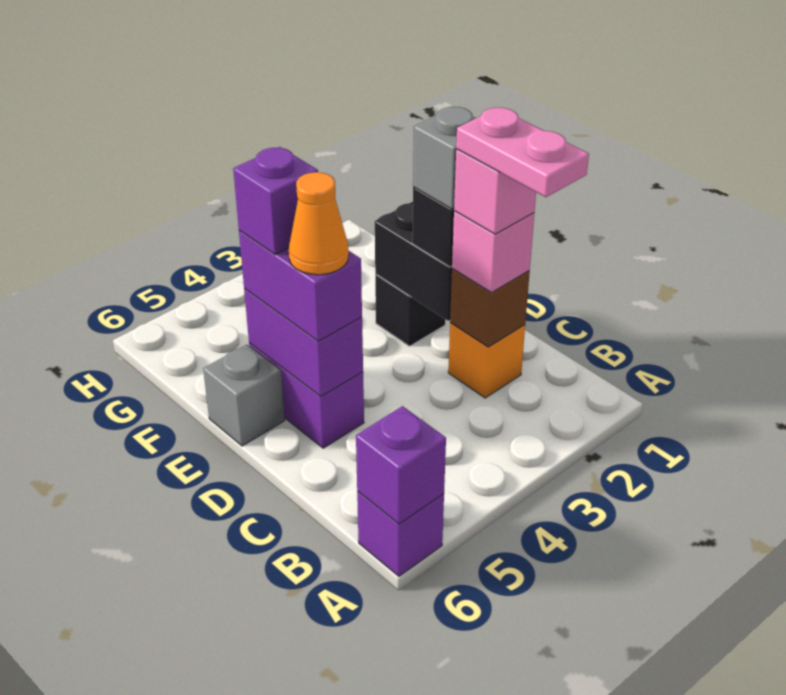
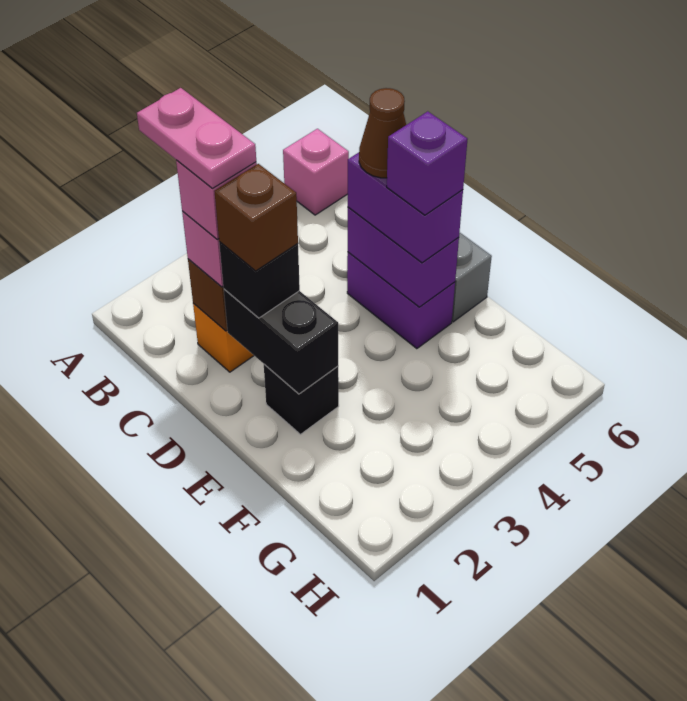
purple brick A6 level 1 -> pink brick A6 level 1
purple brick A6 level 2 -> none
grey brick D2 level 4 -> brown brick D2 level 4
orange cone D5 level 4 -> brown cone D5 level 4

